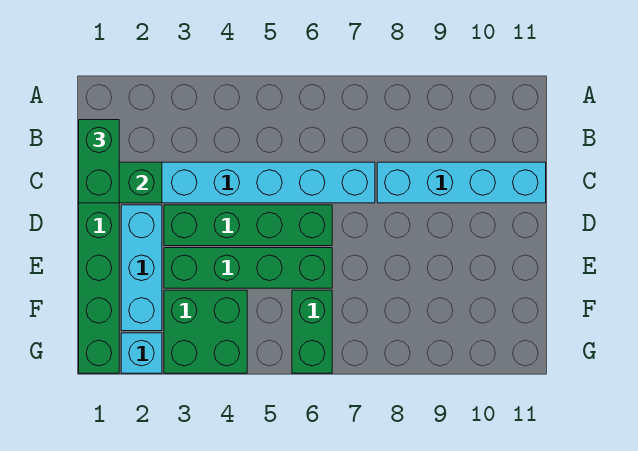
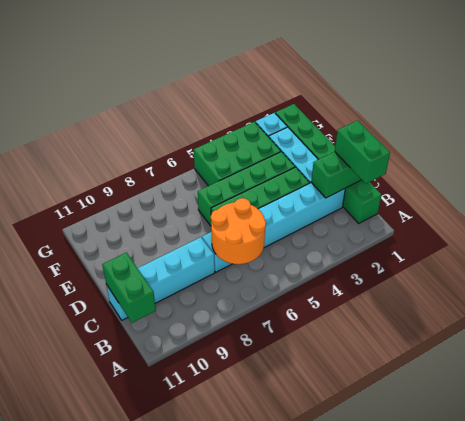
none -> orange round brick B6:C7 level 2
green brick F3:G4 level 1 -> green brick F3:G5 level 1
green brick F6:G6 level 1 -> green brick B11:C11 level 2

